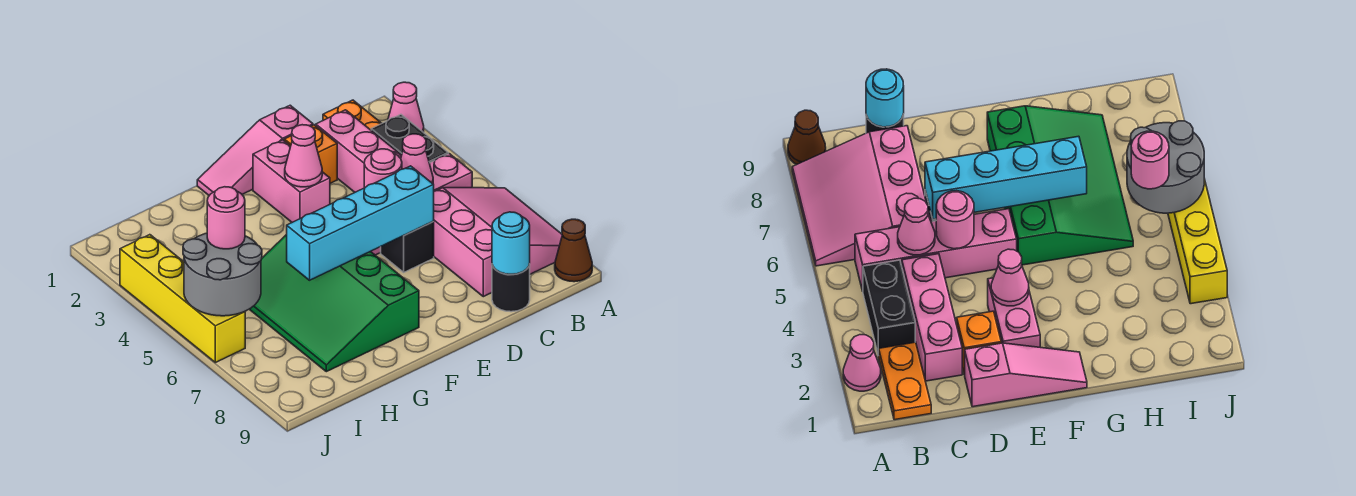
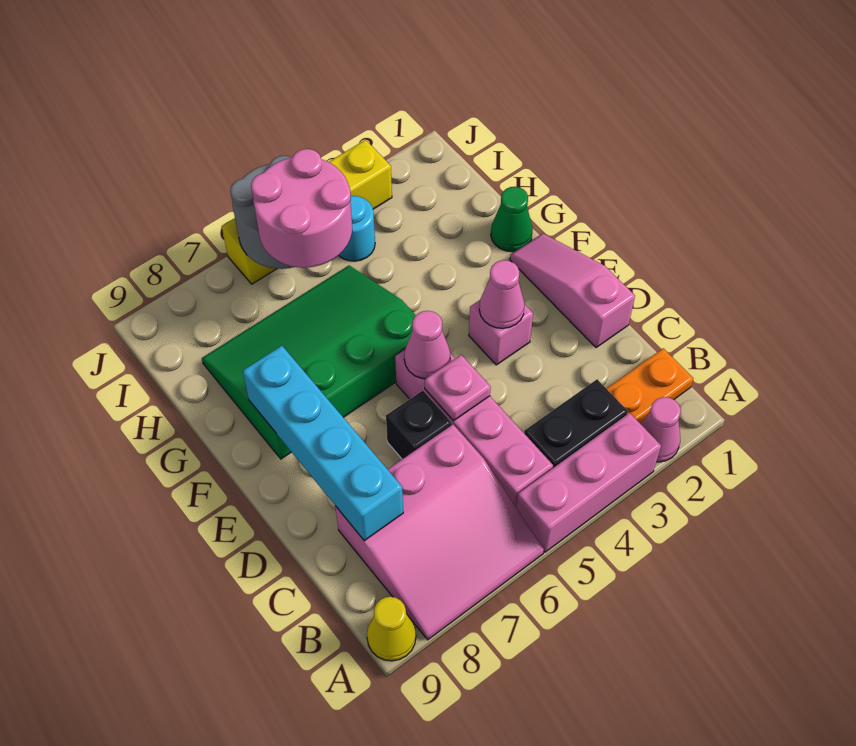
brown cone A9 level 1 -> yellow cone A9 level 1
pink brick C2:C4 level 1 -> pink brick A3:A5 level 1
pink cone C5 level 2 -> pink cone E5 level 2
black round brick C9 level 1 -> none
cyan round brick C9 level 2 -> cyan round brick I4 level 1
orange brick D2 level 1 -> none
pink round brick D5 level 2 -> pink plate D5 level 2
cyan brick D6:G6 level 2 -> cyan brick C8:F8 level 2
pink brick E2:E3 level 1 -> pink brick E3 level 1
none -> green cone G1 level 1
pink round brick I5 level 3 -> pink round brick H5:I6 level 3

